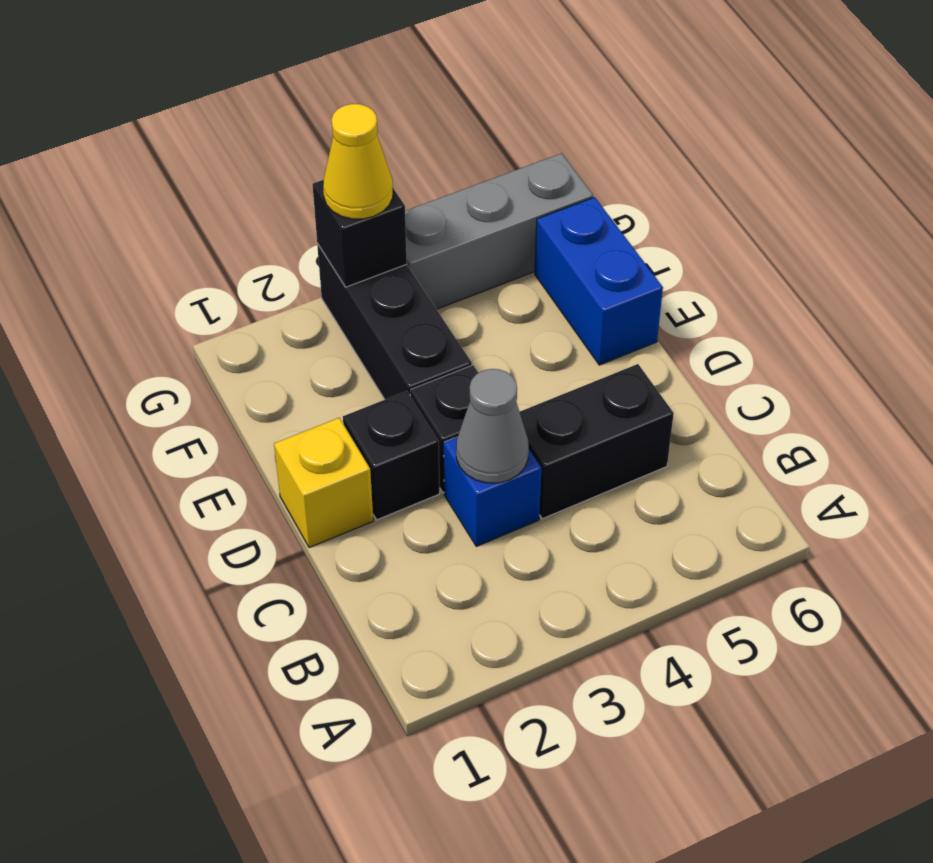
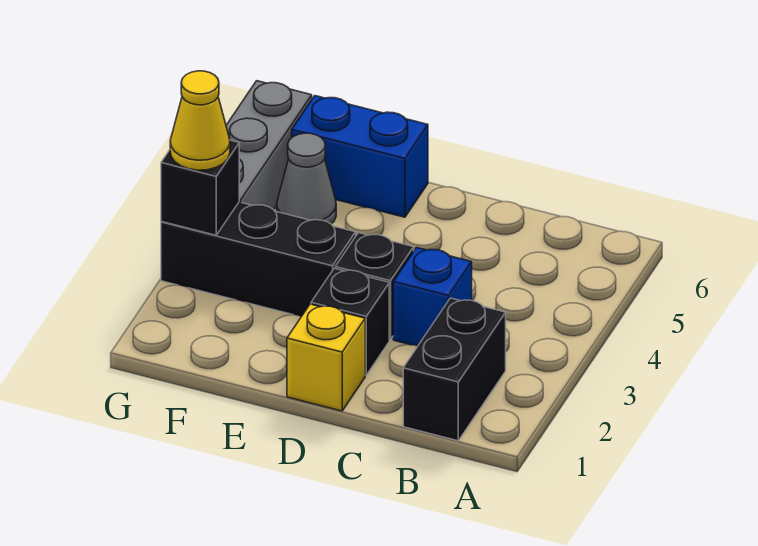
grey cone C3 level 2 -> grey cone F5 level 1
black brick C4:C5 level 1 -> black brick B1:B2 level 1

